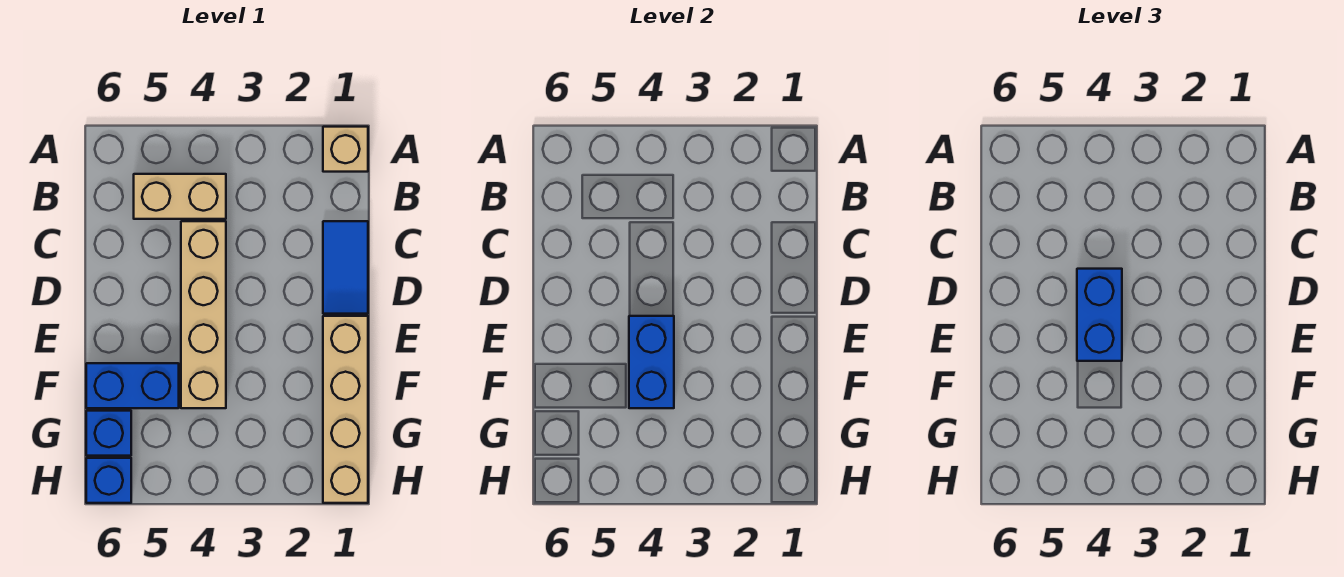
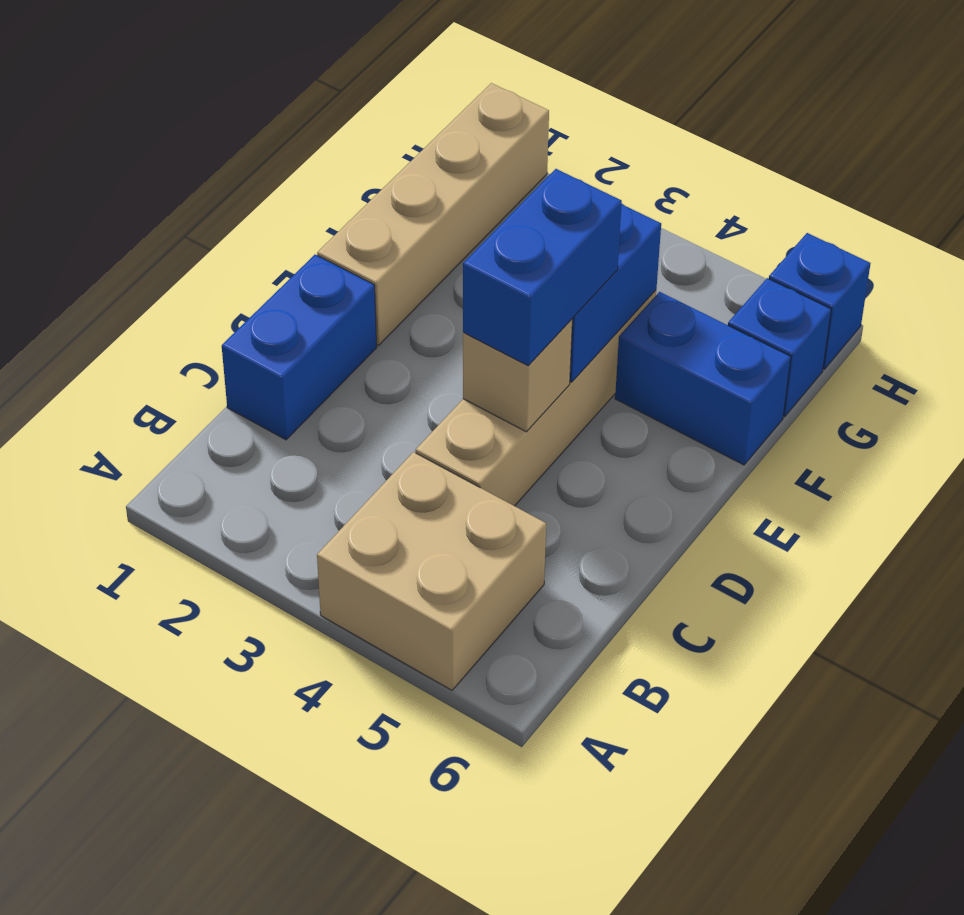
tan brick A1 level 1 -> tan brick D4 level 2
tan brick B4:B5 level 1 -> tan brick A4:B5 level 1
blue tile C1:D1 level 1 -> blue brick C1:D1 level 1

